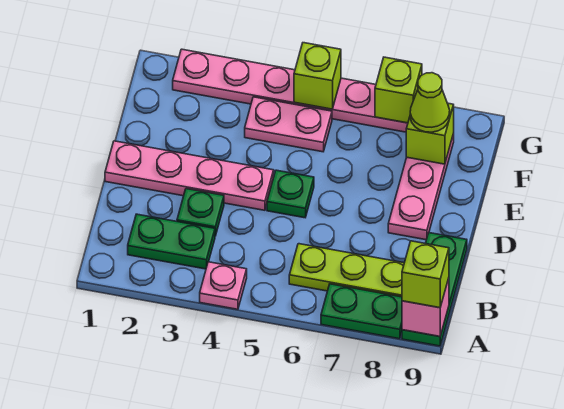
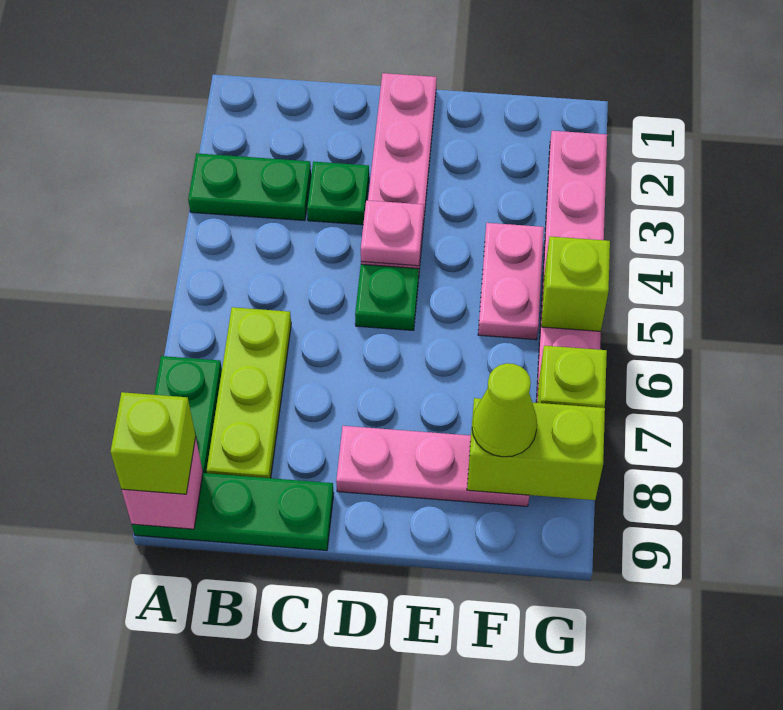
pink plate A4 level 1 -> pink plate D4 level 2
green plate B2:B3 level 1 -> green plate A3:B3 level 1
lime brick F8 level 2 -> lime brick F8:G8 level 2

